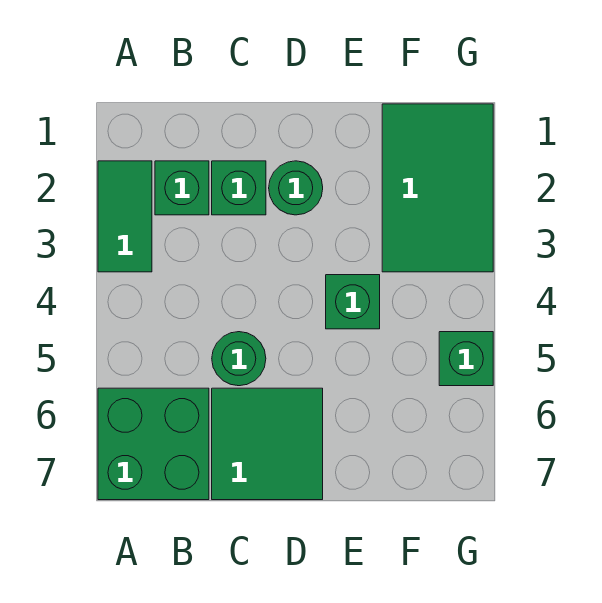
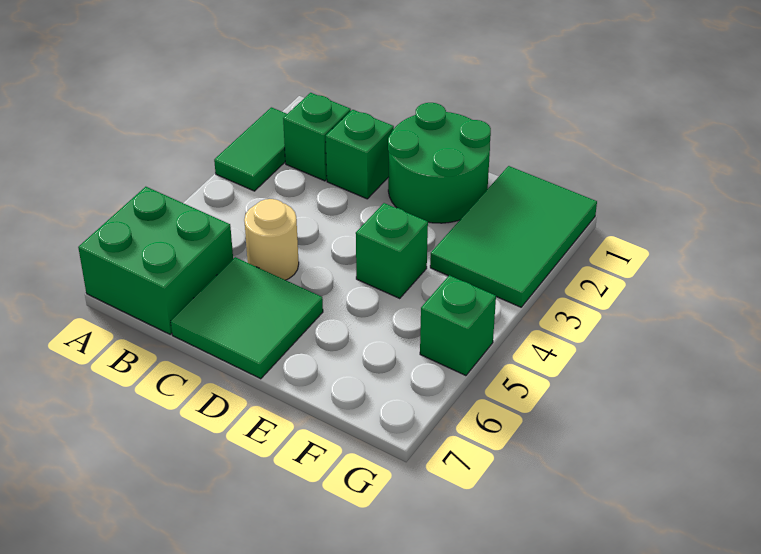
green round brick C5 level 1 -> tan round brick C5 level 1
green round brick D2 level 1 -> green round brick D1:E2 level 1

